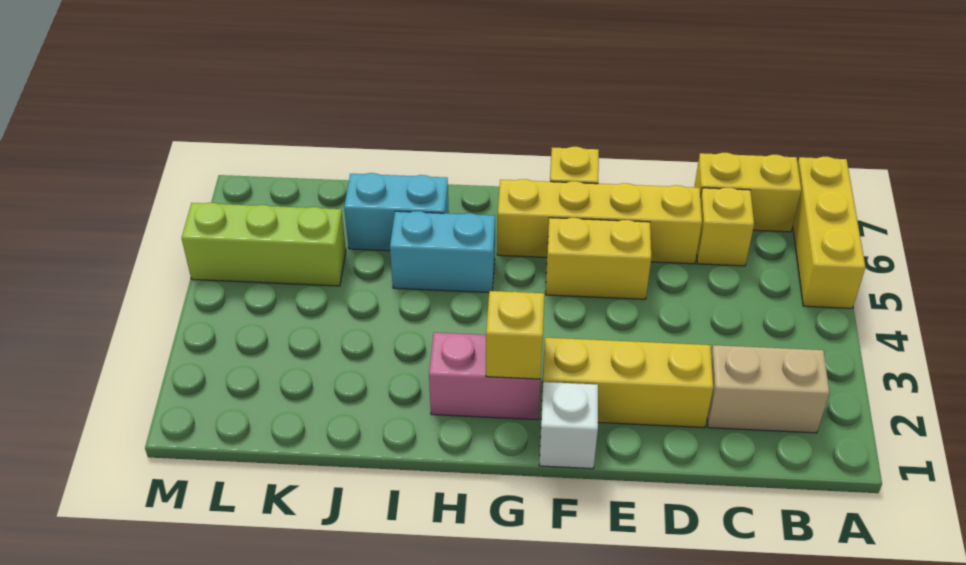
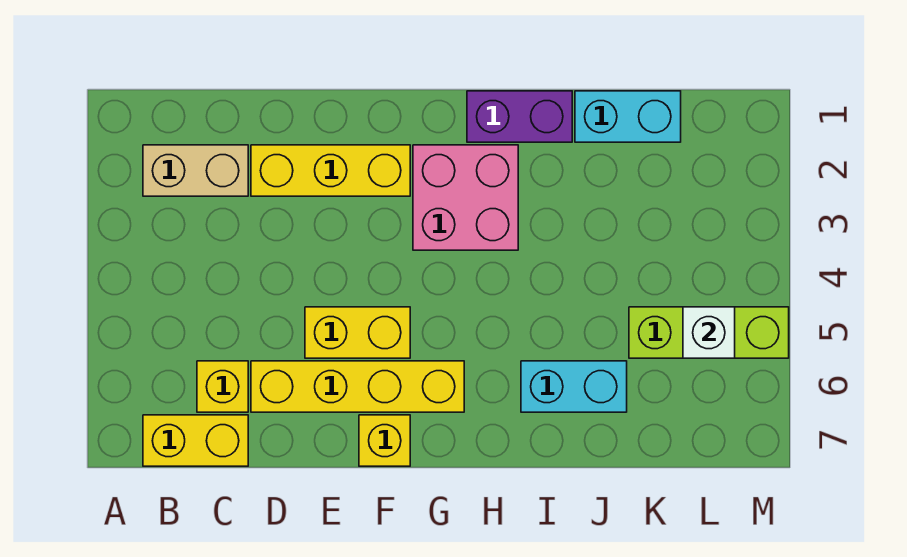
yellow brick A5:A7 level 1 -> none
white brick F1 level 1 -> white brick L5 level 2
pink brick G2:H2 level 1 -> pink brick G2:H3 level 1
yellow brick G2 level 2 -> none
none -> purple brick H1:I1 level 1
cyan brick H5:I5 level 1 -> cyan brick J1:K1 level 1

